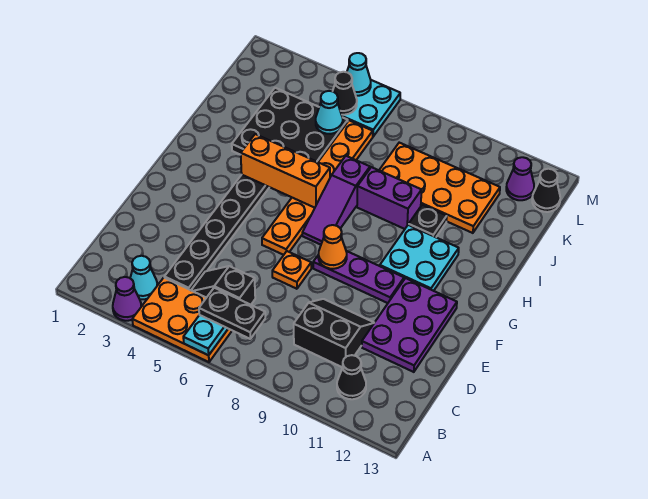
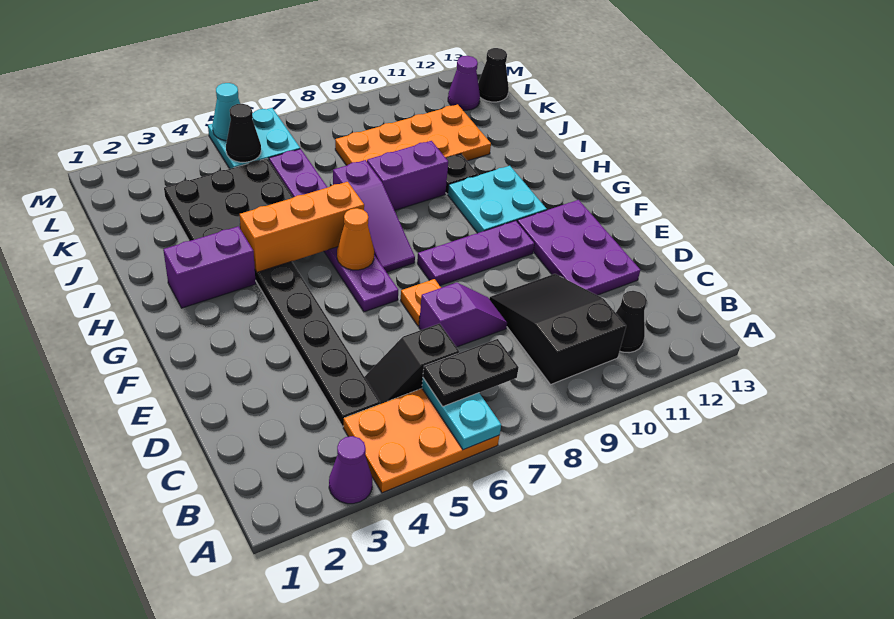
cyan cone B3 level 1 -> none
black slope C9:D10 level 1 top C -> black slope B9:D10 level 1 top B
none -> purple slope D7:D8 level 1 top 7
orange plate F6:K6 level 1 -> purple plate F6:K6 level 1
orange cone F8 level 2 -> orange cone G6 level 2
none -> purple brick H2:H3 level 1
cyan cone K5 level 2 -> none

